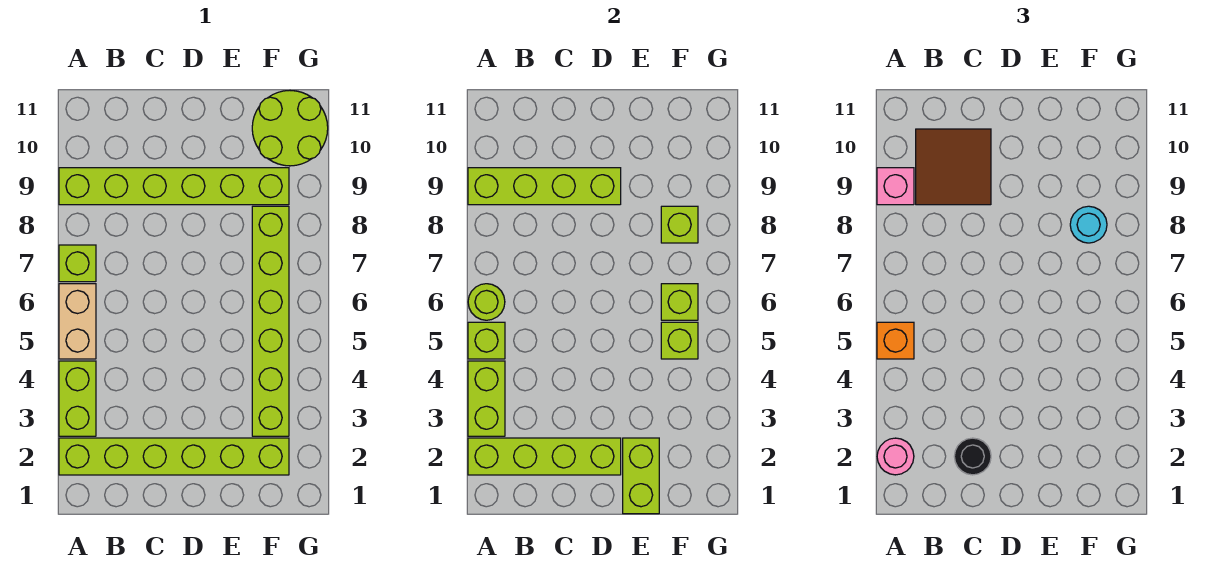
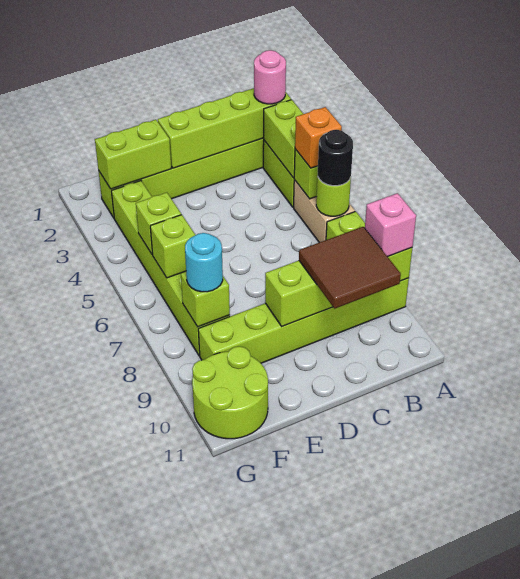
black round brick C2 level 3 -> black round brick A6 level 3
lime brick E1:E2 level 2 -> lime brick E2:F2 level 2

